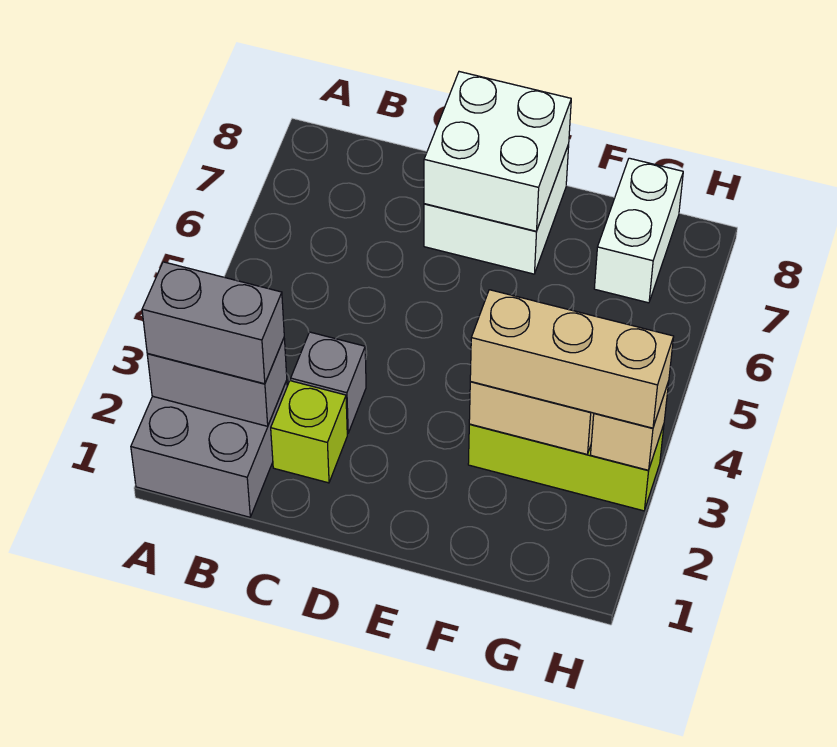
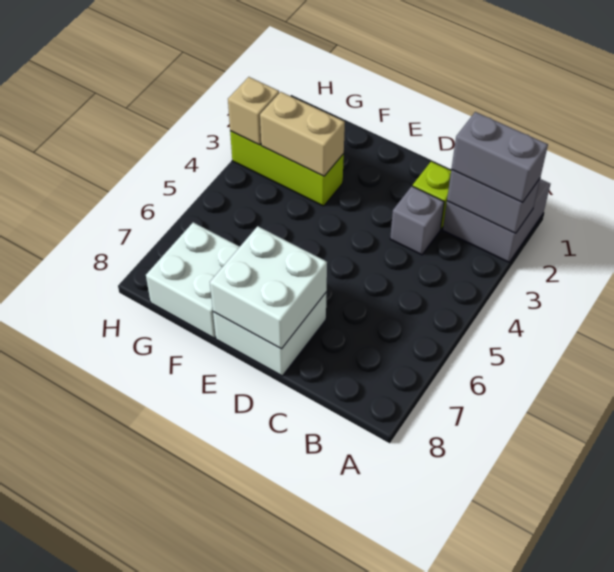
tan brick F3:H3 level 3 -> none
white brick G7:G8 level 1 -> white brick F7:G8 level 1

